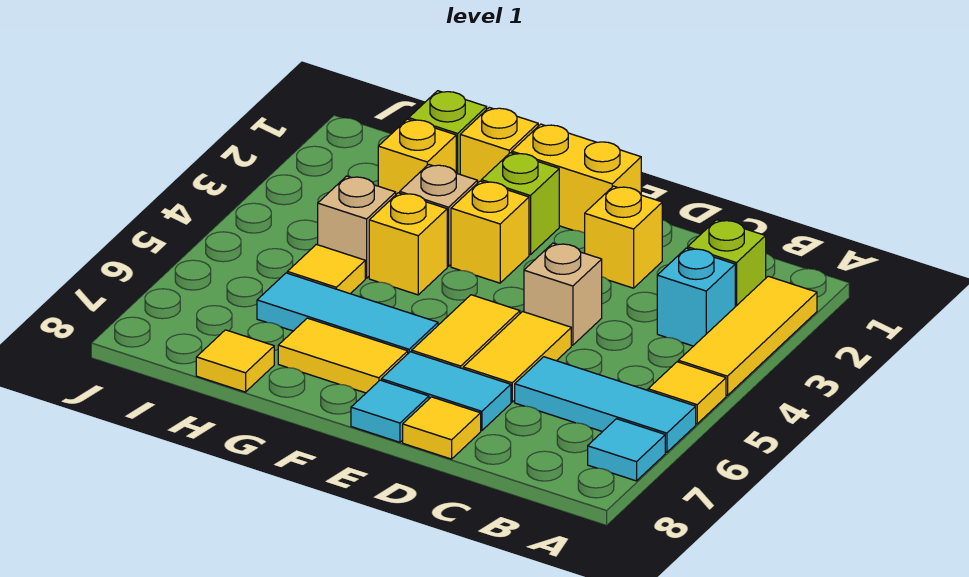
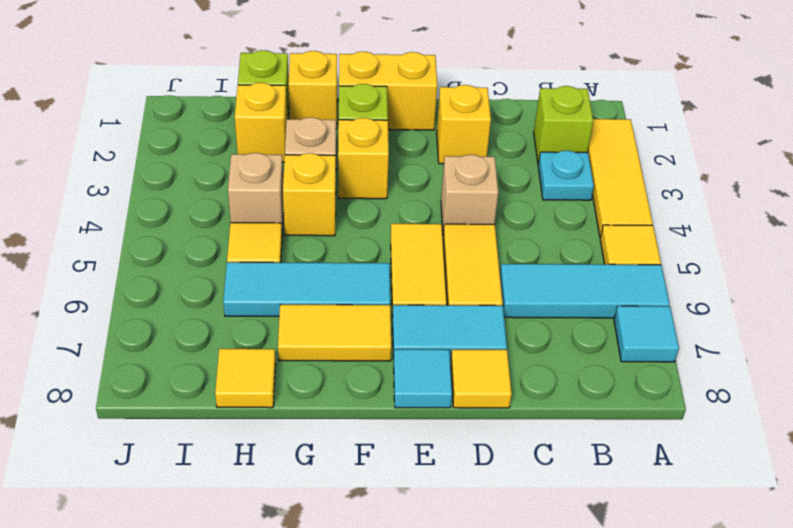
cyan brick B3 level 1 -> cyan plate B3 level 1

